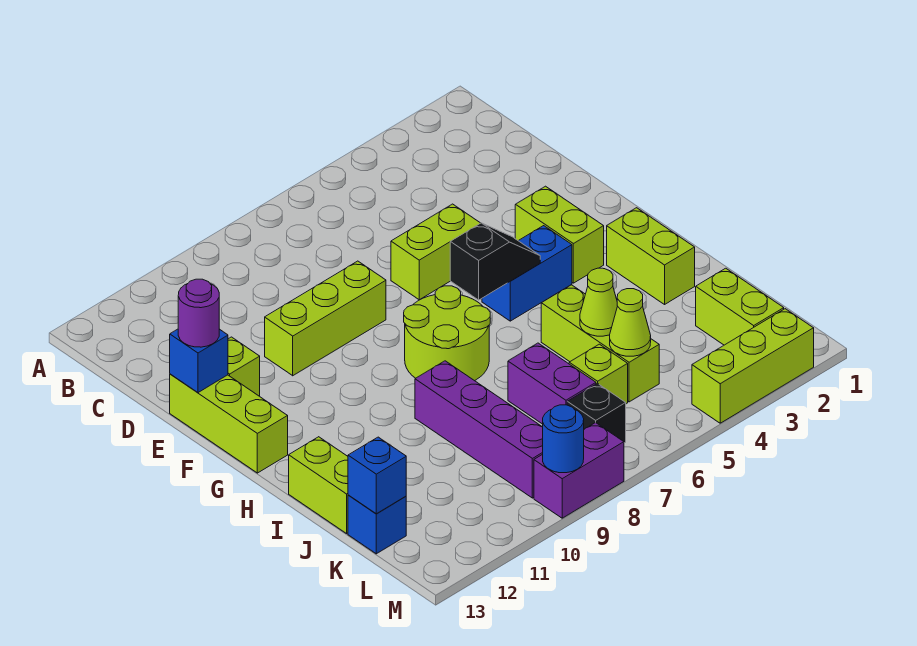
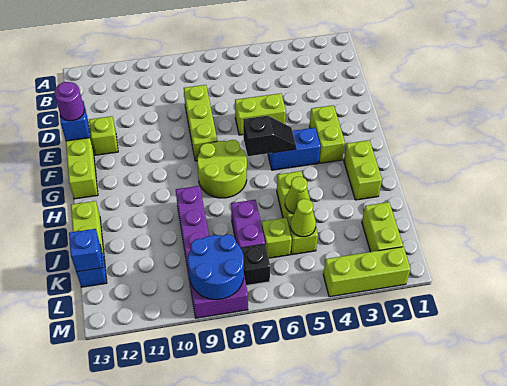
lime brick E8:E10 level 1 -> lime brick D8:F8 level 1
blue round brick M9 level 2 -> blue round brick L8:M9 level 2

